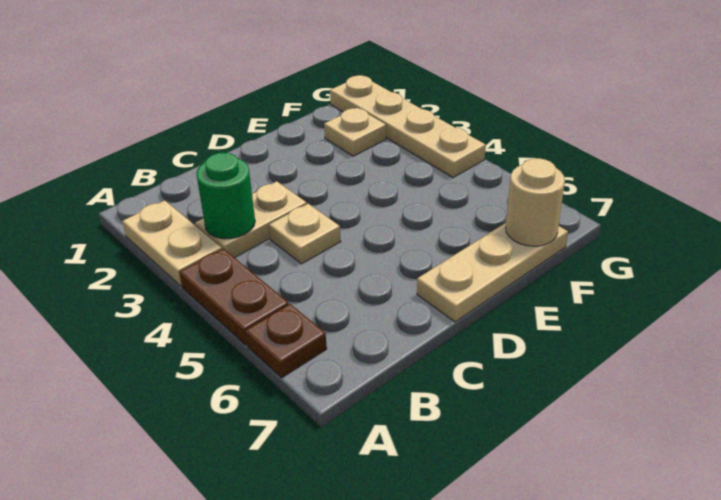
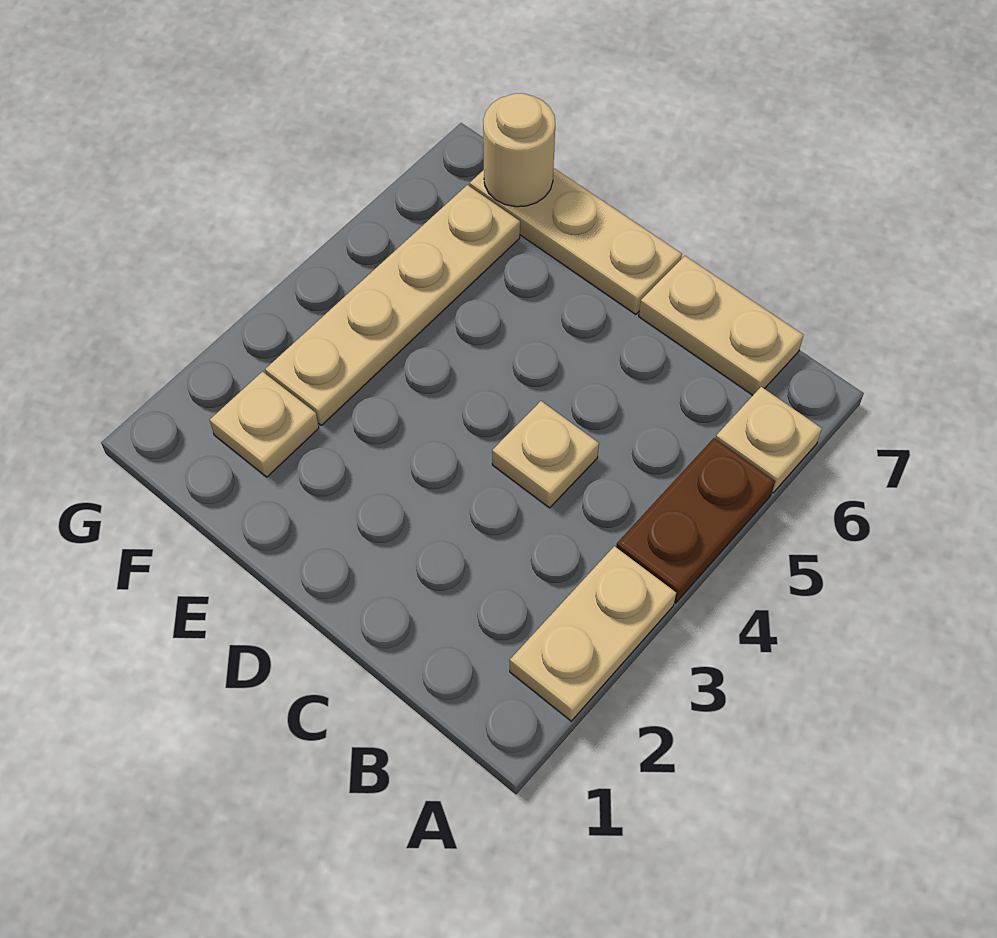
brown plate A6 level 1 -> tan plate A6 level 1
tan plate B3:C3 level 1 -> tan plate B7:C7 level 1
green round brick B3 level 2 -> none
tan plate G1:G4 level 1 -> tan plate F3:F6 level 1

